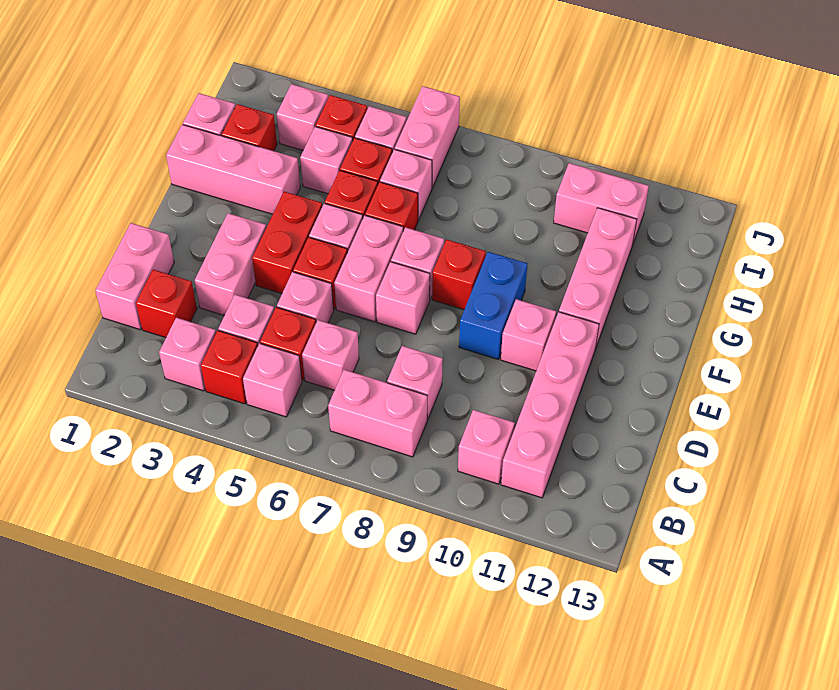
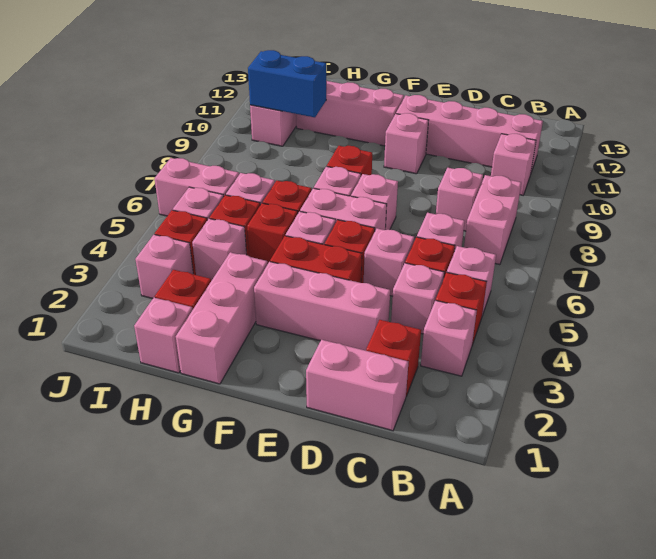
pink brick D3:E3 level 1 -> pink brick D3:F3 level 1
blue brick E9:F9 level 1 -> blue brick H10:I10 level 2

